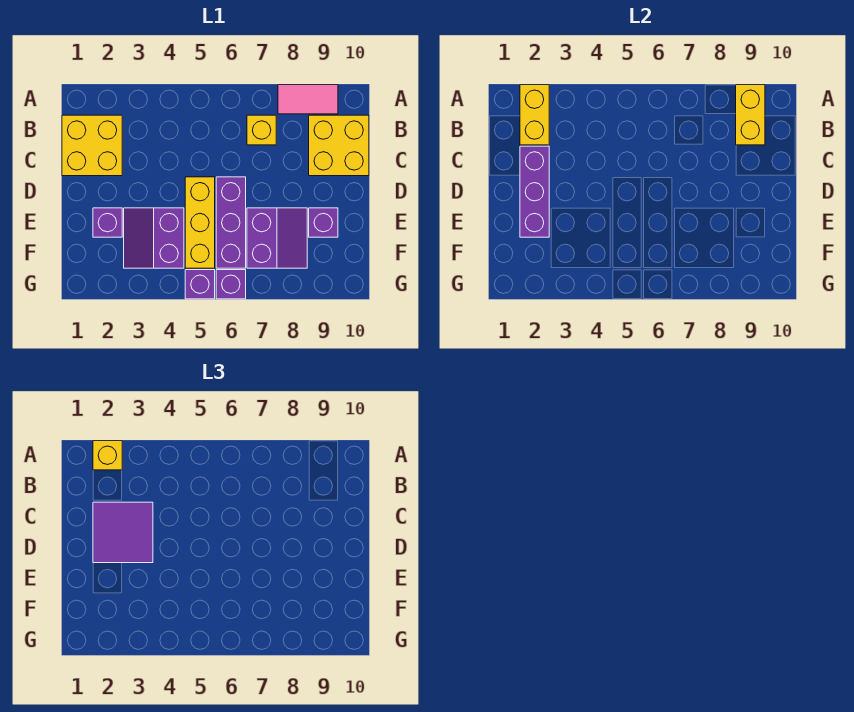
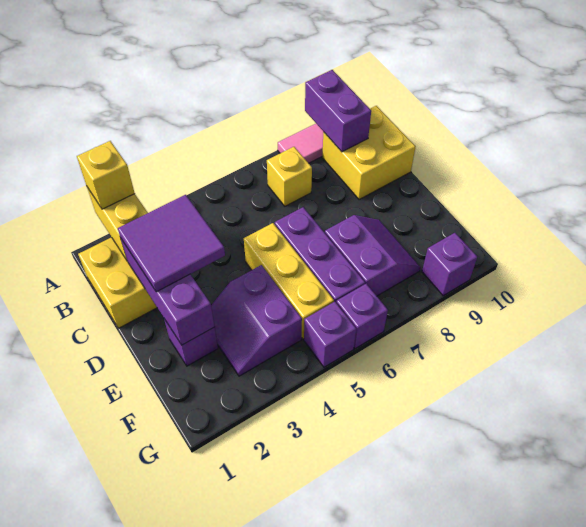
yellow brick A9:B9 level 2 -> purple brick A9:B9 level 2
purple brick E9 level 1 -> purple brick G9 level 1

